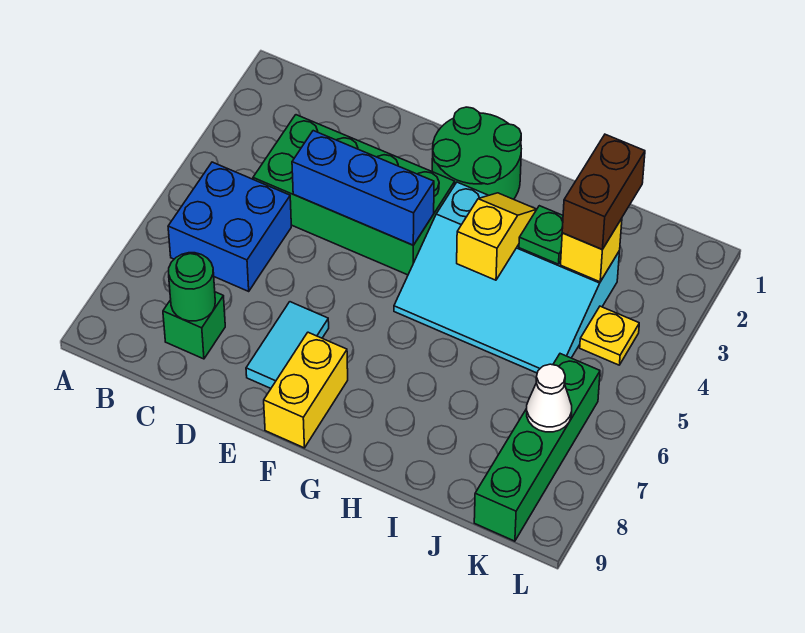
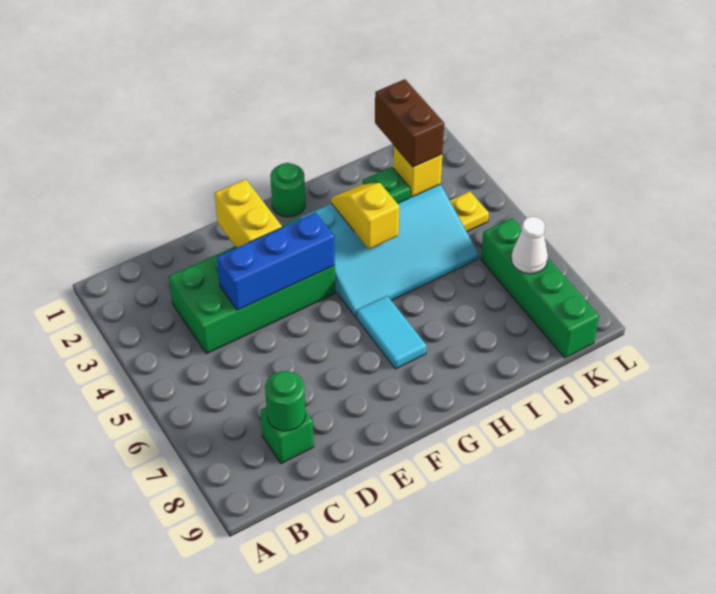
blue brick B5:C6 level 1 -> none
cyan tile E7:E8 level 1 -> cyan tile G6:G7 level 1
green round brick F1:G2 level 1 -> green round brick G1 level 1
yellow brick F8:F9 level 1 -> yellow brick E2:E3 level 2

